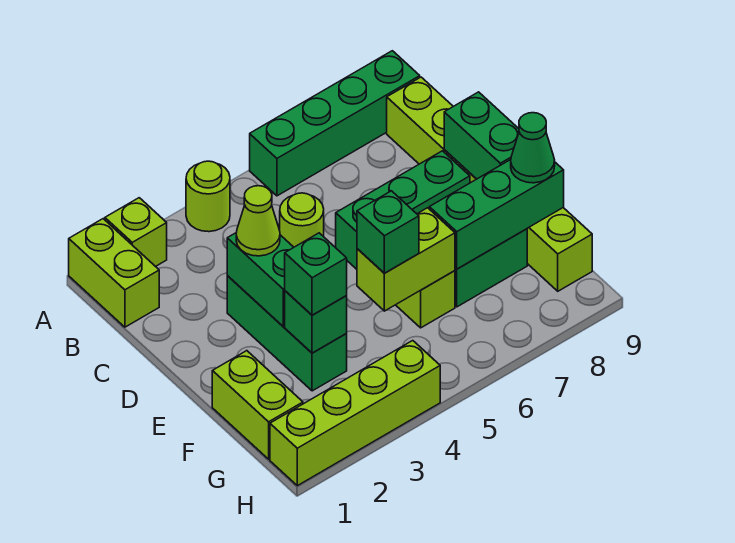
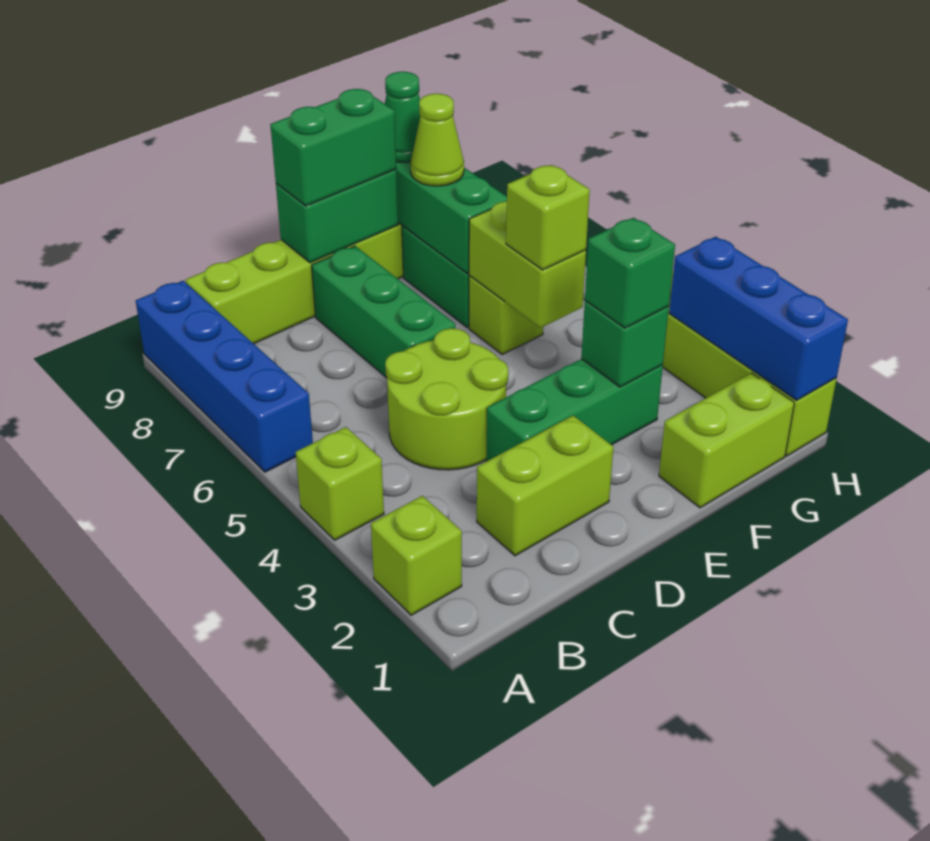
lime brick A1:B1 level 1 -> lime brick C2:D2 level 1
lime round brick A4 level 1 -> lime brick A4 level 1
green brick A6:A9 level 1 -> blue brick A6:A9 level 1
lime round brick C5 level 1 -> lime round brick C4:D5 level 1
green brick D3:E3 level 2 -> green brick D9:E9 level 3
lime cone D3 level 3 -> lime cone F8 level 3
green brick F5 level 3 -> lime brick F5 level 3
none -> blue brick H1:H3 level 2

